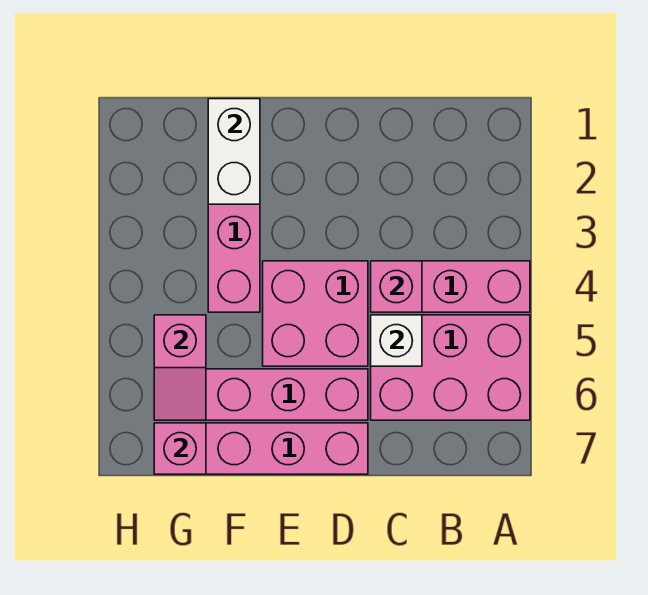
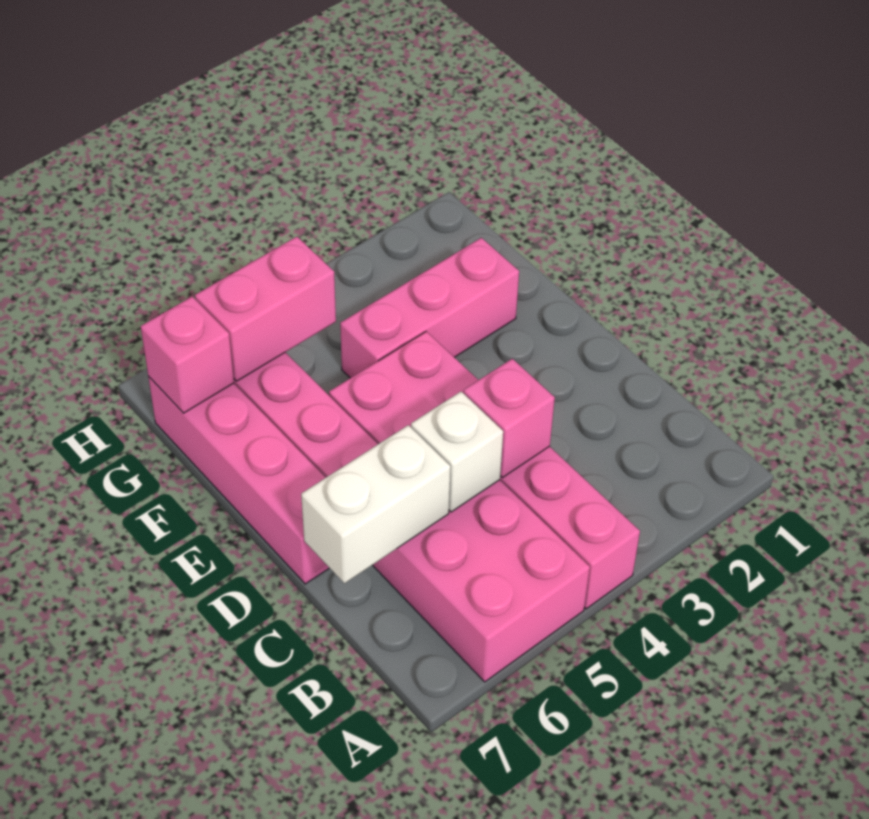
white brick F1:F2 level 2 -> white brick C6:C7 level 2
pink slope G5:G6 level 2 top 5 -> pink brick G5:G6 level 2

